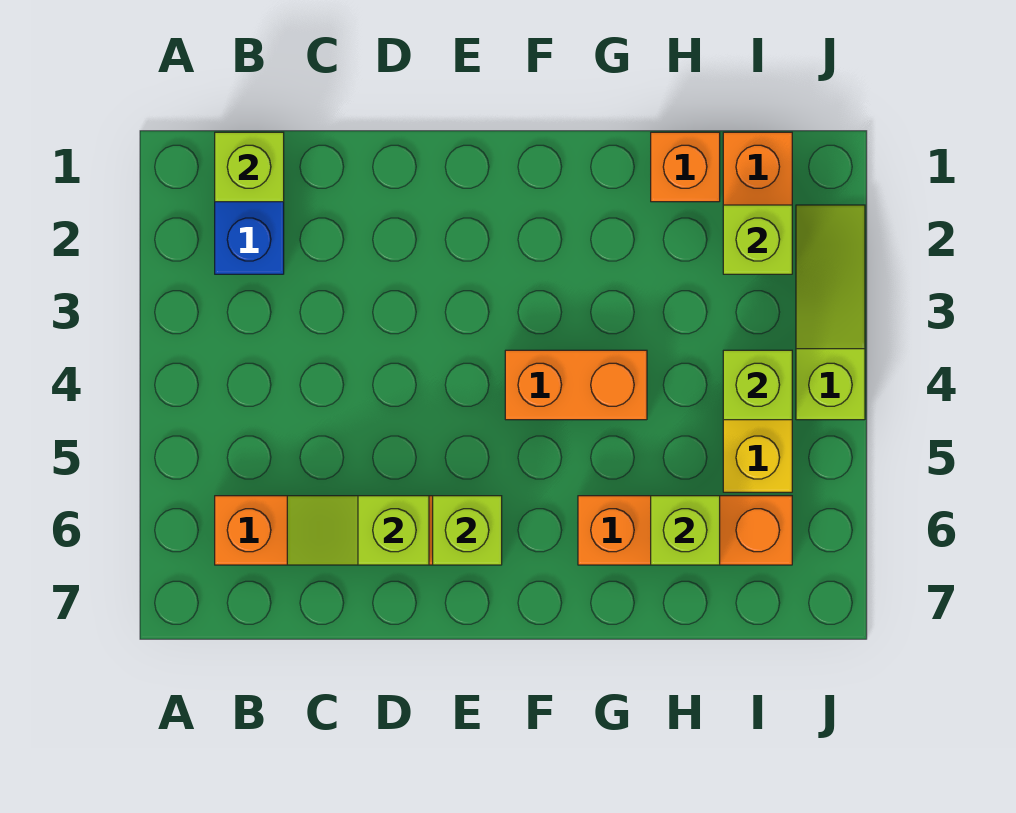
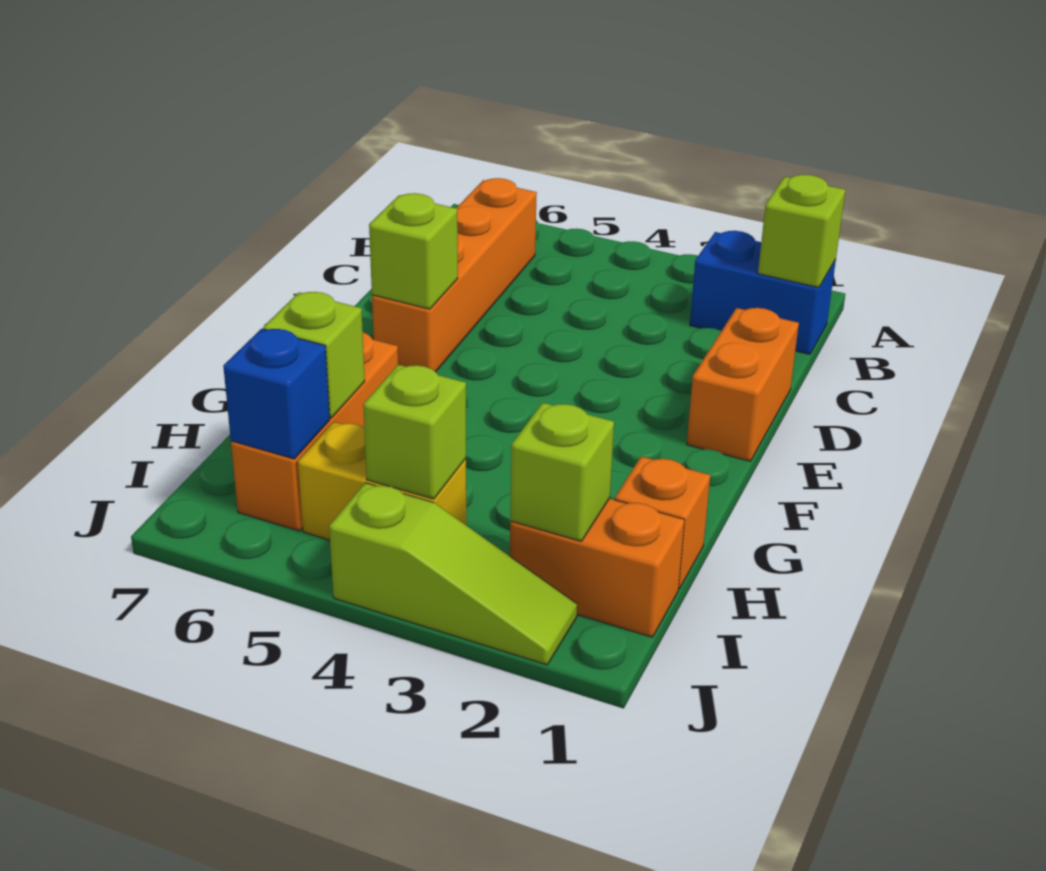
lime slope C6:D6 level 2 top D -> none
orange brick F4:G4 level 1 -> orange brick D1:E1 level 1
none -> blue brick I6 level 2

